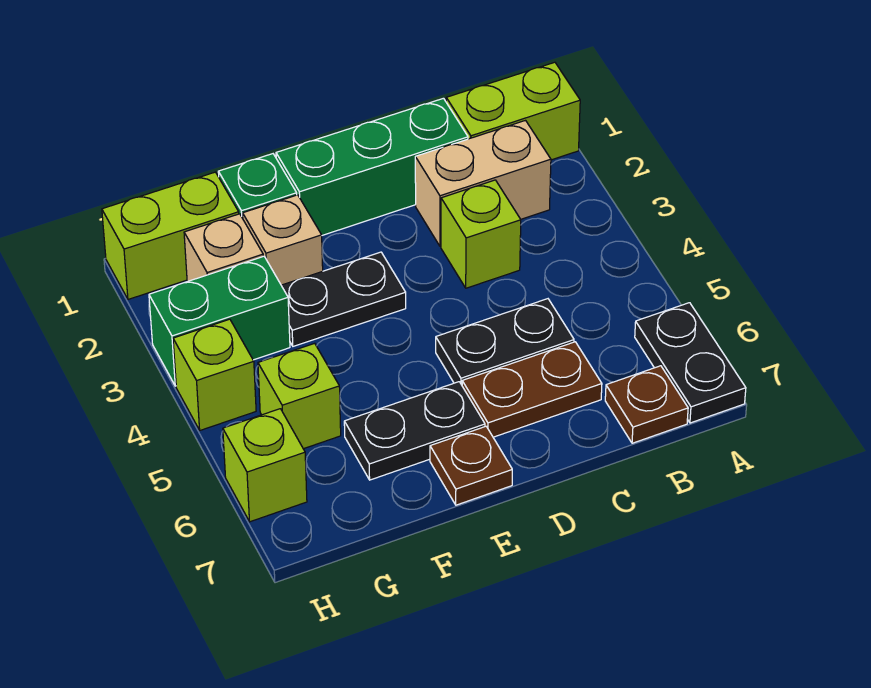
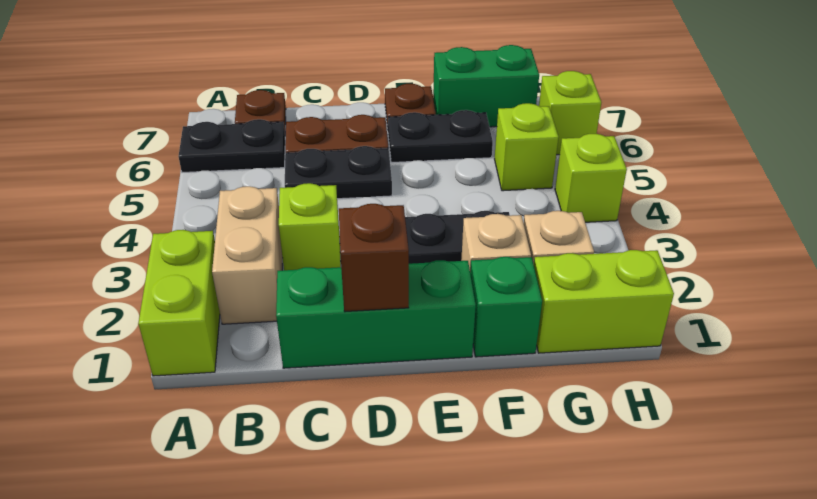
lime brick A1:B1 level 1 -> lime brick A1:A2 level 1
black plate A6:A7 level 1 -> black plate A6:B6 level 1
tan brick B2:C2 level 1 -> tan brick B2:B3 level 1
none -> brown brick D1 level 2
green brick G3:H3 level 1 -> green brick F7:G7 level 1

